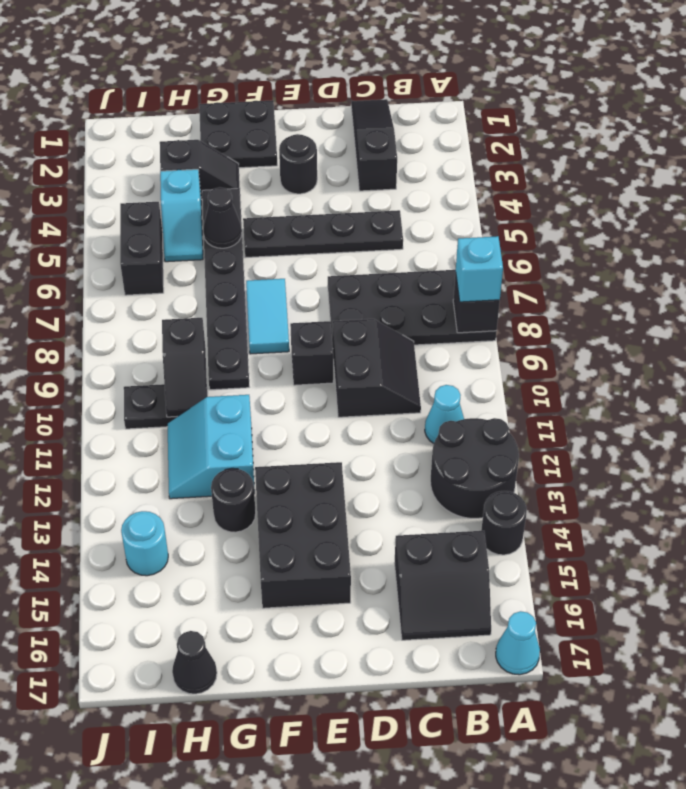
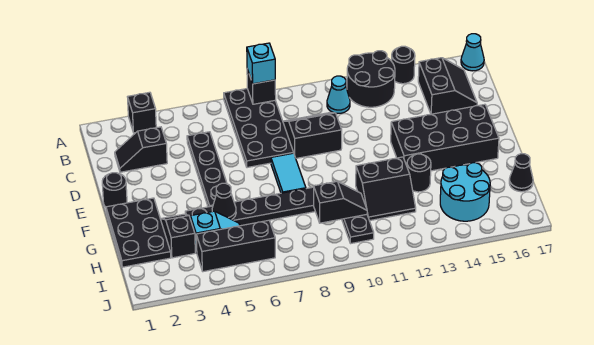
black slope C1:C3 level 1 top 3 -> black slope C2:C3 level 1 top 3
black round brick E3 level 1 -> black round brick E1 level 1
black brick E9 level 1 -> black brick A3 level 1
black brick E13:F15 level 1 -> black brick E13:F16 level 1
black plate F1:G2 level 1 -> black plate F1:H2 level 1
cyan tile F7:F8 level 1 -> cyan tile E8:F8 level 1
cyan slope G11:H12 level 1 top G -> black slope G11:H12 level 1 top G
black brick I5:I6 level 1 -> black brick I4:I6 level 1
cyan round brick I14 level 1 -> cyan round brick H14:I15 level 1

